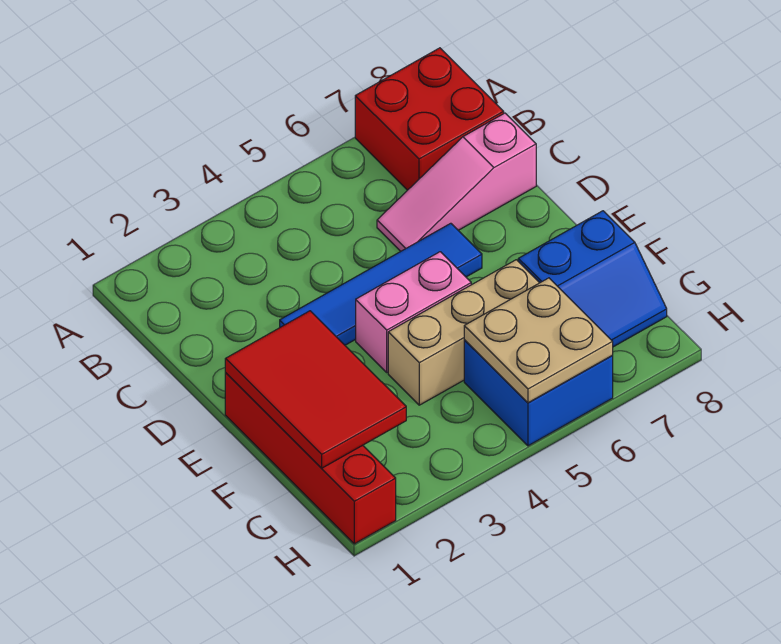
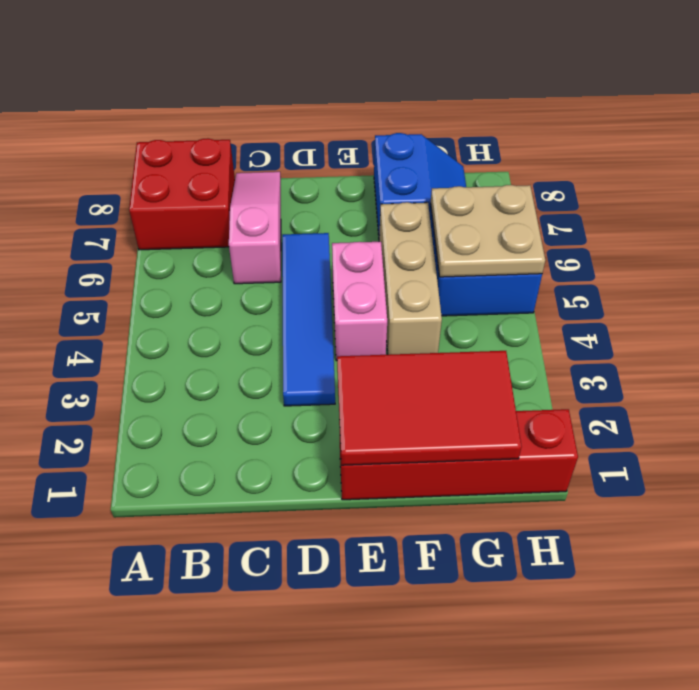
pink slope C6:C8 level 1 top 8 -> pink slope C6:C8 level 1 top 6

